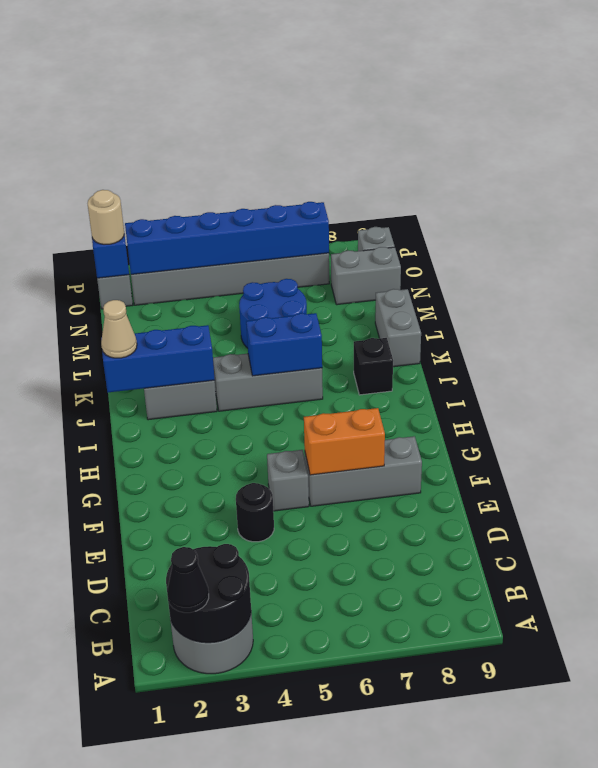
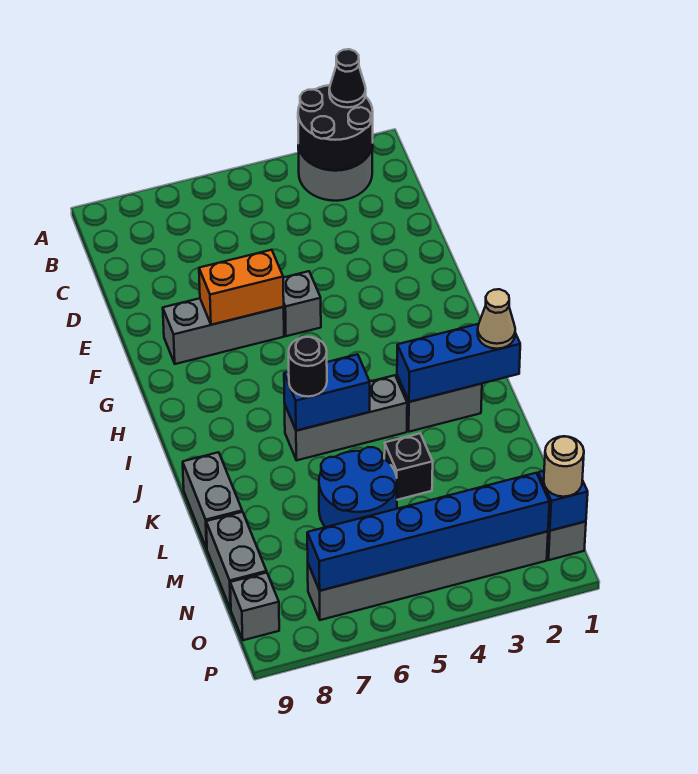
black round brick E4 level 1 -> black round brick J6 level 3
black brick J8 level 1 -> black brick L4 level 1
grey brick N8:N9 level 1 -> grey brick M9:N9 level 1

